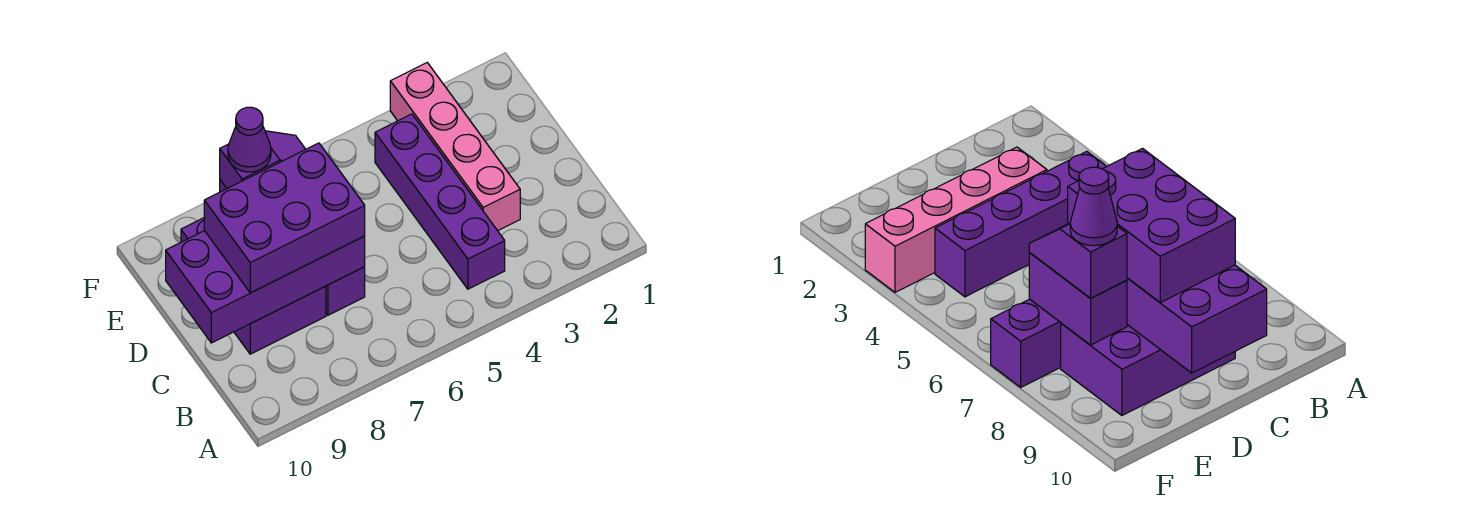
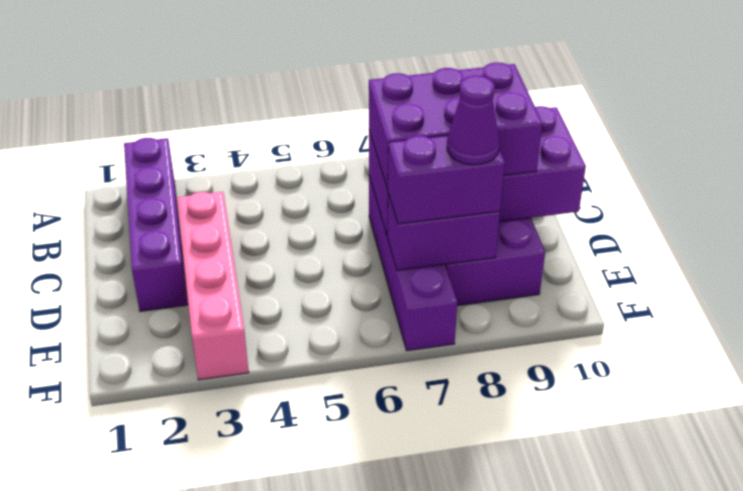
purple brick B4:E4 level 1 -> purple brick A2:D2 level 1
purple slope E7:E8 level 3 top 8 -> purple brick E7:E8 level 3

